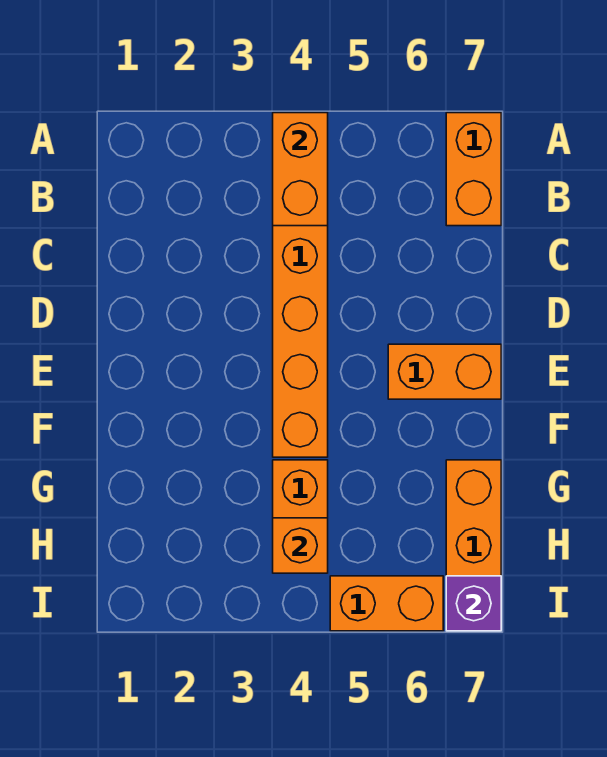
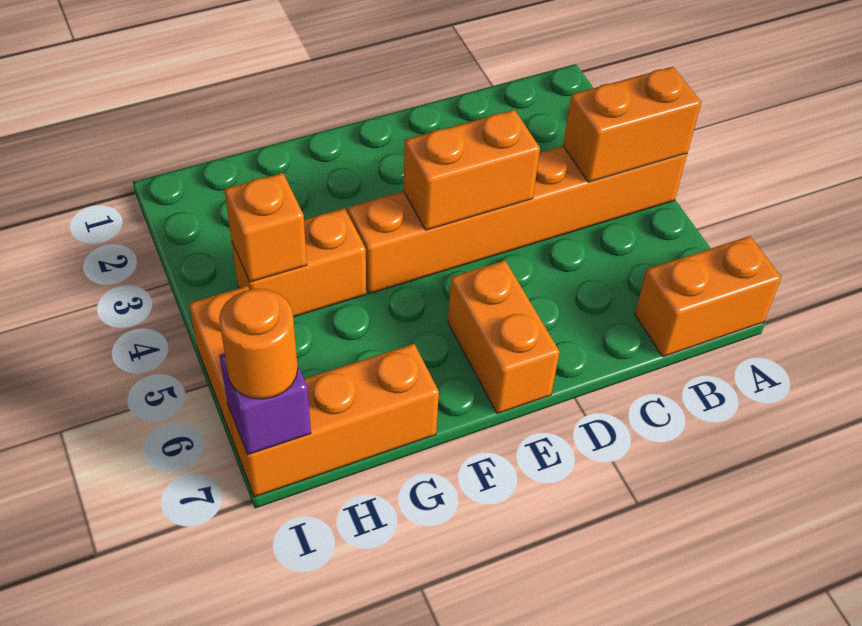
none -> orange brick D4:E4 level 2
none -> orange round brick I7 level 3

